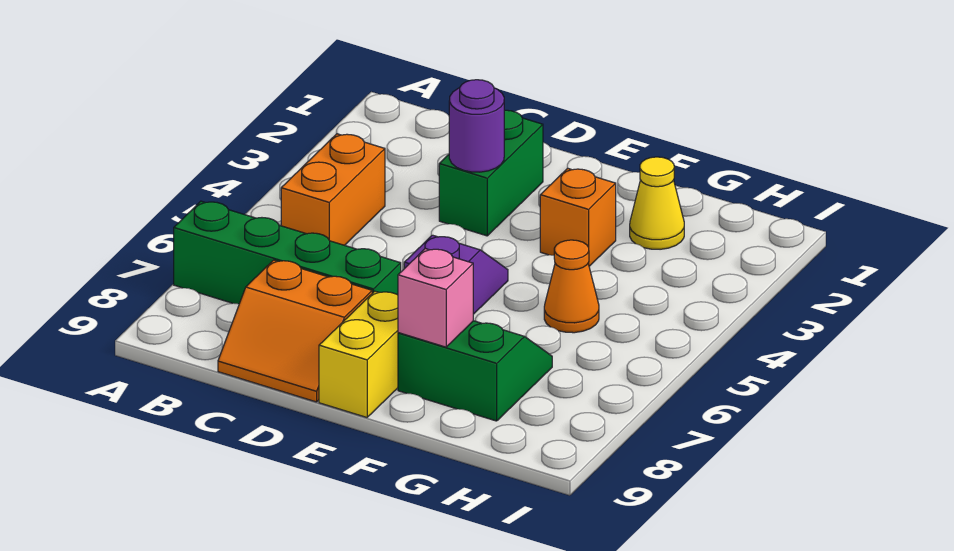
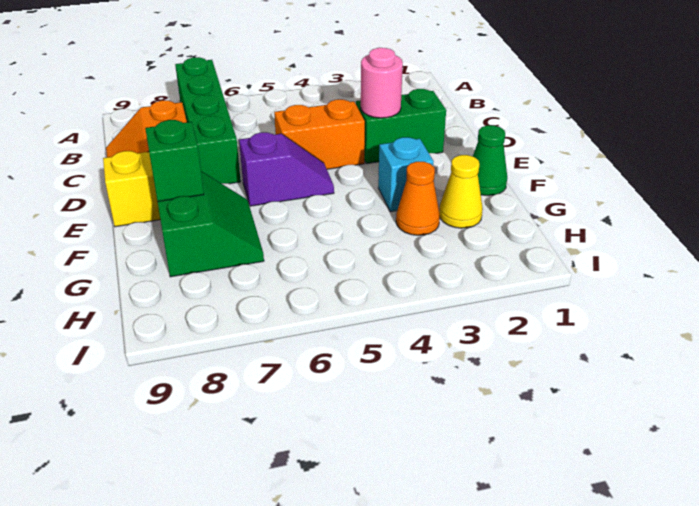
orange brick B4:B5 level 1 -> orange brick D4:D5 level 1
purple round brick D3 level 2 -> pink round brick D3 level 2
none -> green cone F1 level 1
orange brick F3 level 1 -> cyan brick F3 level 1
pink brick F8 level 2 -> green brick F8 level 2
orange cone G5 level 1 -> orange cone G3 level 1

